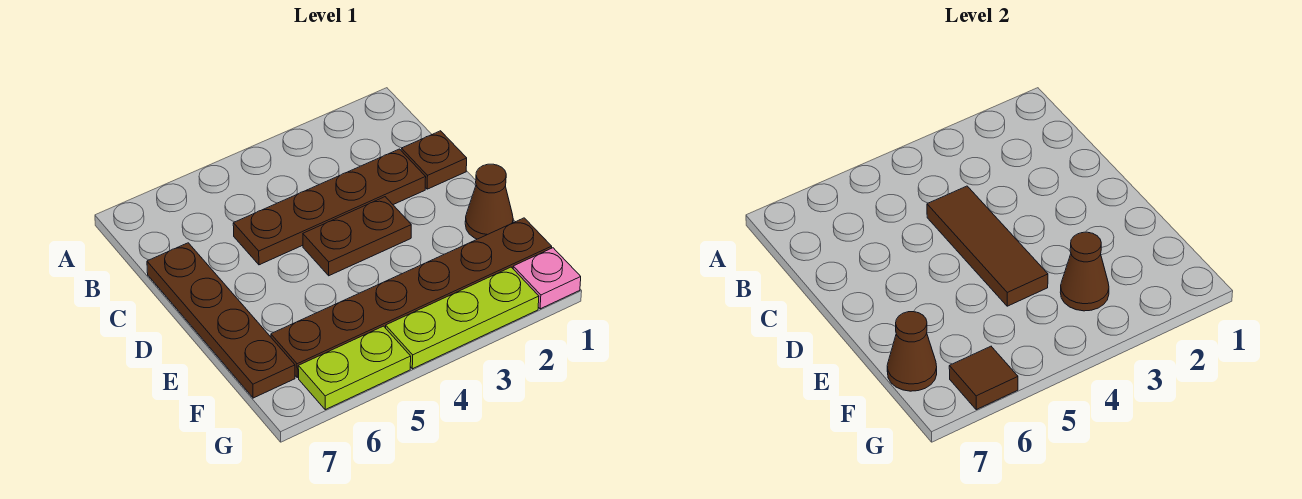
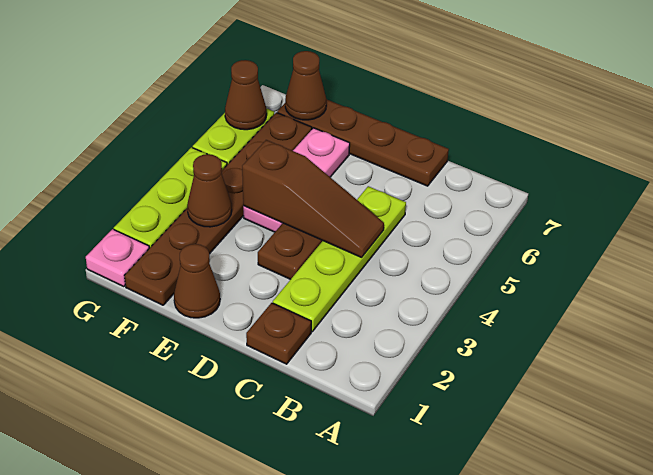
brown plate C2:C5 level 1 -> lime plate C2:C5 level 1
brown tile C4:E4 level 2 -> brown slope C4:E4 level 2 top E
none -> pink plate E4:E6 level 1
brown tile G6 level 2 -> brown cone G6 level 2

